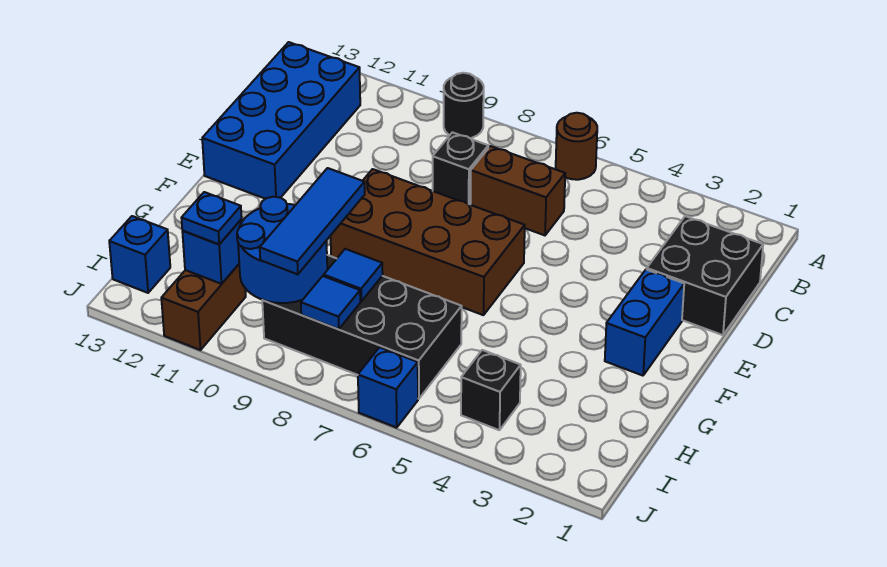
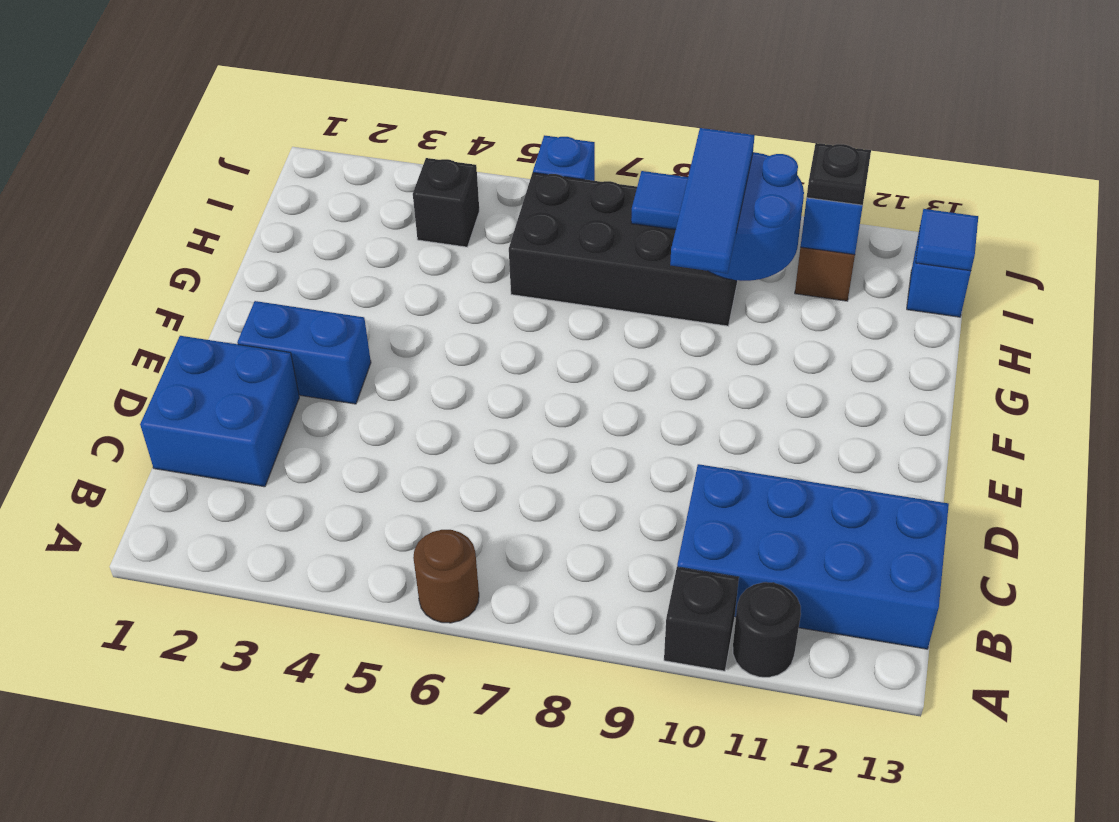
black round brick A9 level 1 -> black round brick A11 level 1
blue brick B12:E13 level 1 -> blue brick B10:C13 level 1
black brick C1:D2 level 1 -> blue brick C1:D2 level 1
brown brick C6:C7 level 1 -> none
black brick C8 level 1 -> black brick A10 level 1
blue brick E2:F2 level 1 -> blue brick E2:E3 level 1
brown brick E6:F9 level 1 -> none
blue tile H8 level 2 -> blue tile I13 level 2
blue plate I11 level 3 -> black plate I11 level 3

